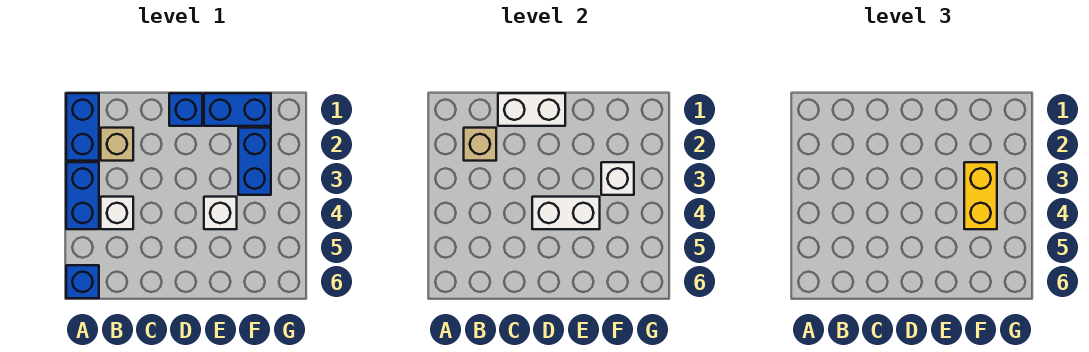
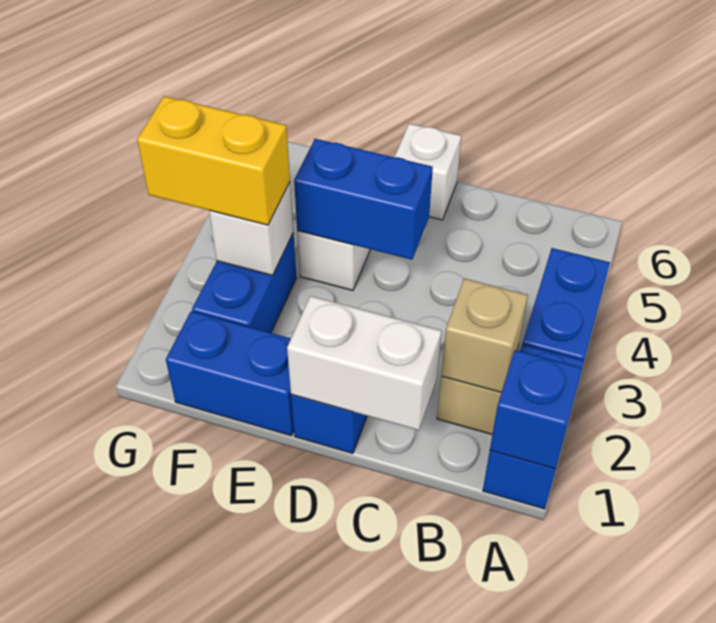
blue brick A6 level 1 -> blue brick A1 level 2
white brick B4 level 1 -> white brick D6 level 1
white brick D4:E4 level 2 -> blue brick D4:E4 level 2
yellow brick F3:F4 level 3 -> yellow brick F3:G3 level 3

